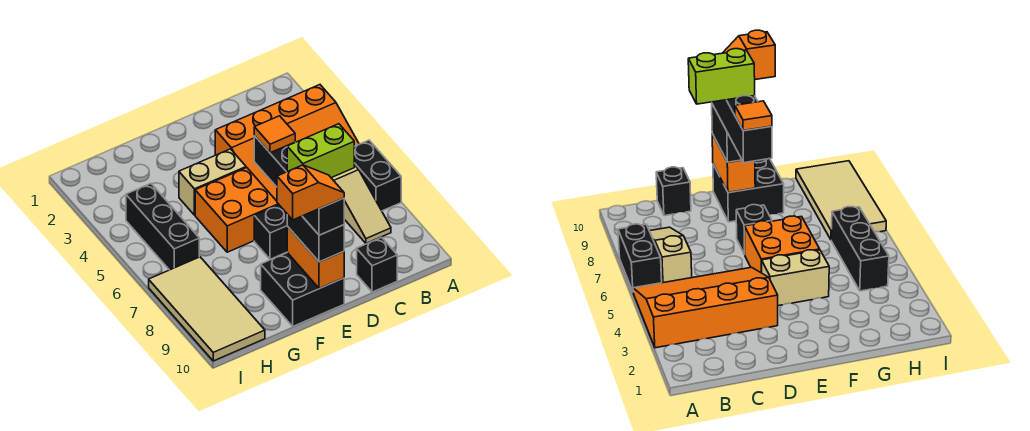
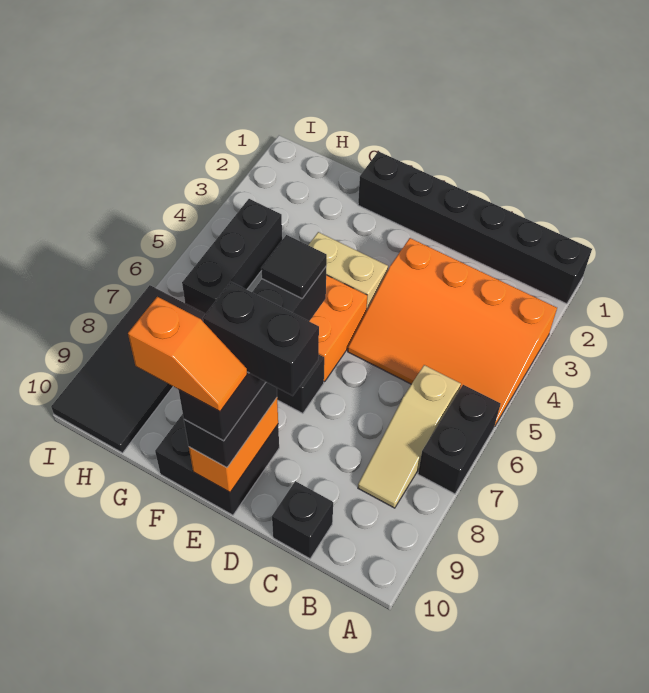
none -> black brick A1:F1 level 1
lime brick D9:E9 level 5 -> black brick D9:E9 level 5
orange tile E7 level 5 -> black tile E7 level 5
tan tile H7:I10 level 1 -> black tile H7:I10 level 1

